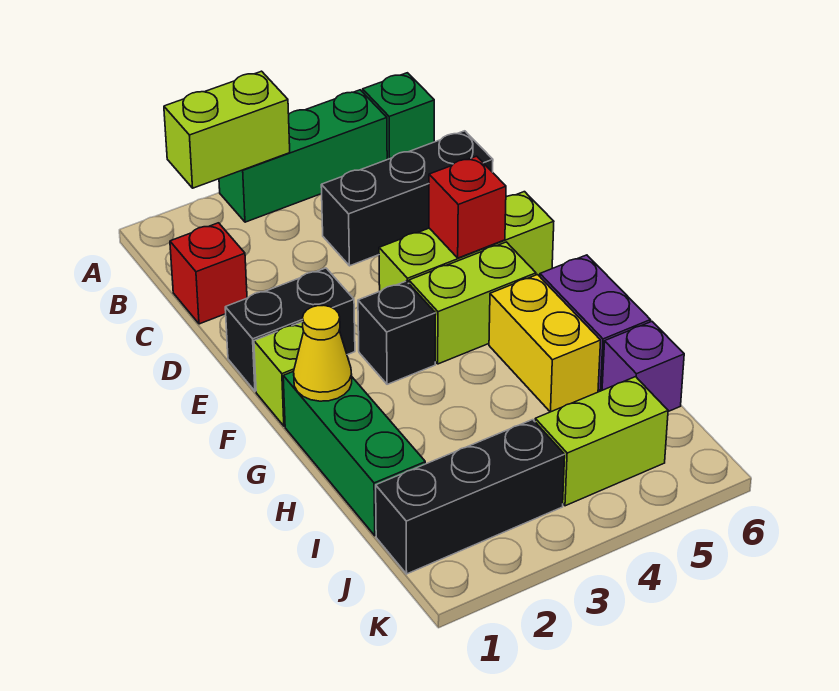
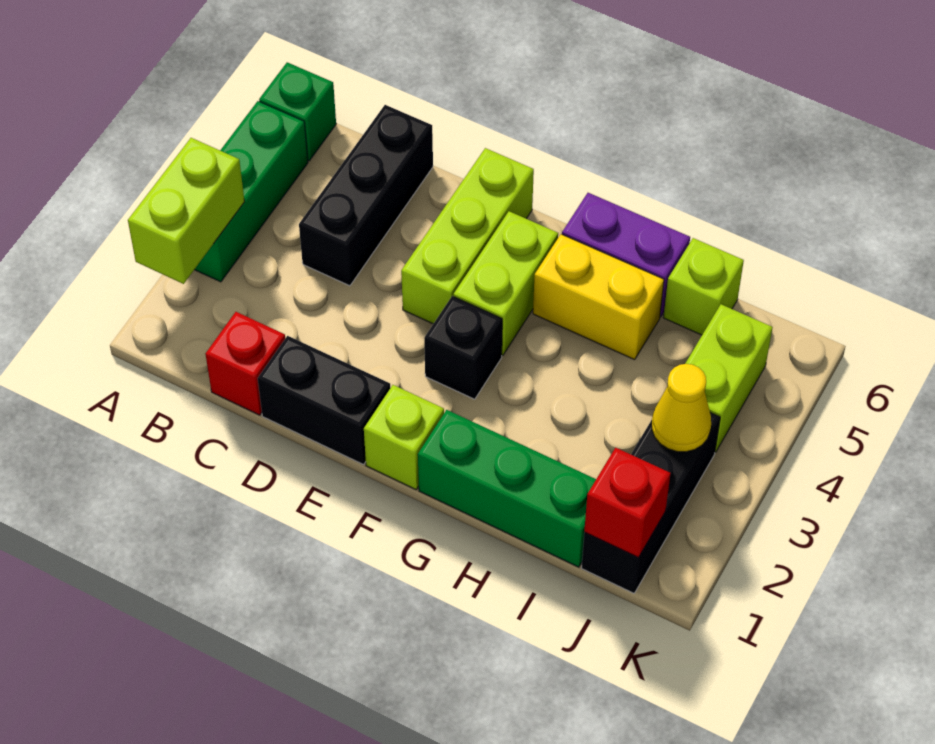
black brick E1:E2 level 1 -> black brick D1:E1 level 1
red brick E5 level 2 -> red brick J1 level 2
yellow cone G1 level 2 -> yellow cone J3 level 2
purple brick I6 level 1 -> lime brick I6 level 1

